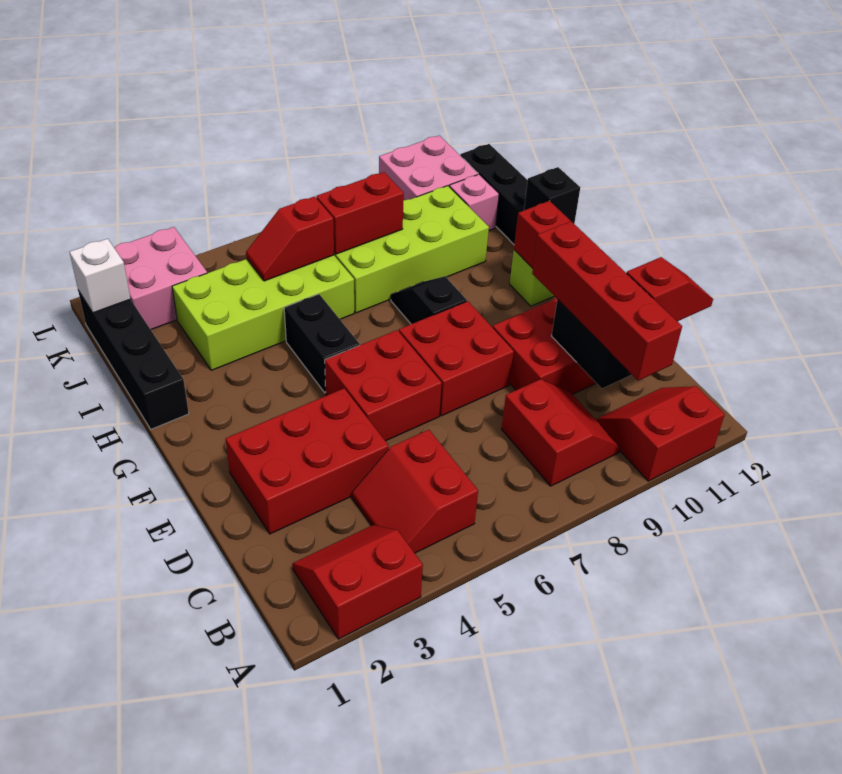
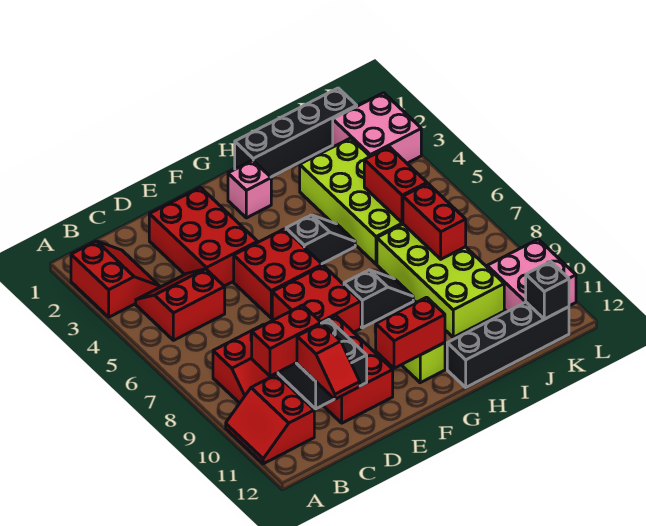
red slope A10:B11 level 1 top A -> red slope A10:B11 level 1 top B
red brick B10:E10 level 3 -> red brick B10:C10 level 3
black brick G5:H5 level 1 -> black slope G5:H5 level 1 top G
black brick H12 level 2 -> black brick K12 level 2
red slope J5:J6 level 2 top 6 -> red brick J5:J6 level 2
pink brick J11 level 1 -> pink brick G2 level 1
white brick K1 level 2 -> none

